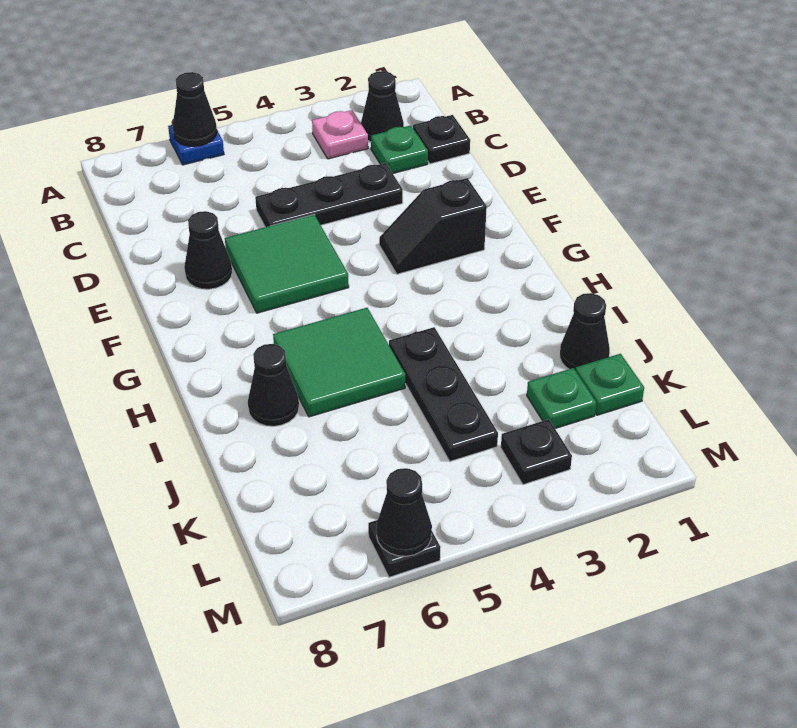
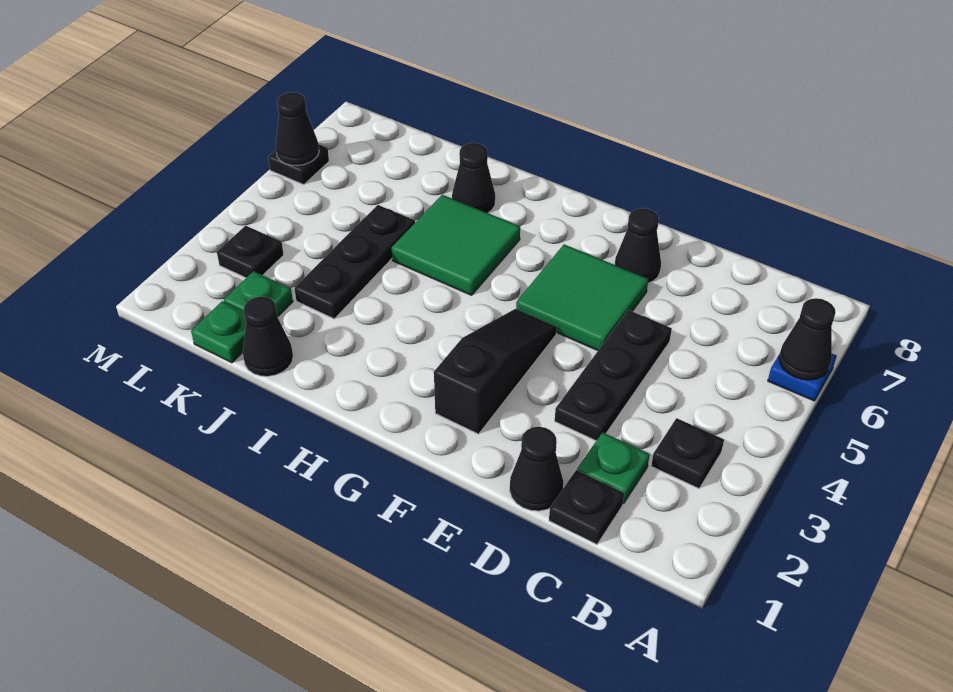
black cone B2 level 1 -> black cone D1 level 1
pink plate B3 level 1 -> black plate B3 level 1
black slope F2:F3 level 1 top 2 -> black slope F2:F4 level 1 top 2
black plate I4:K4 level 1 -> black plate J3:J5 level 1

